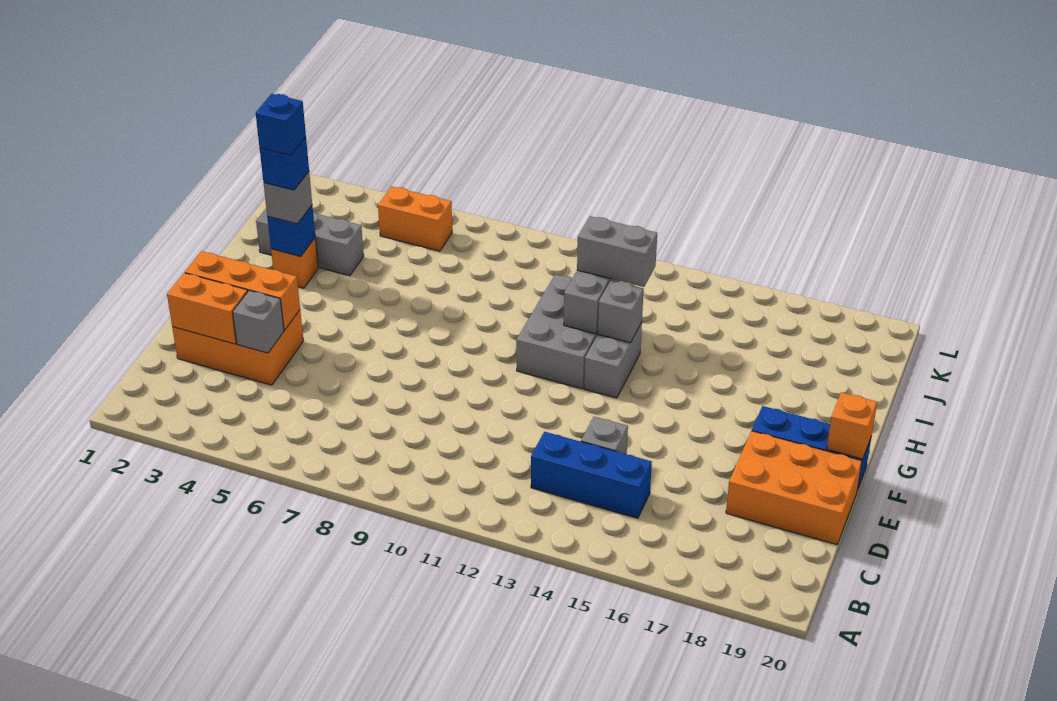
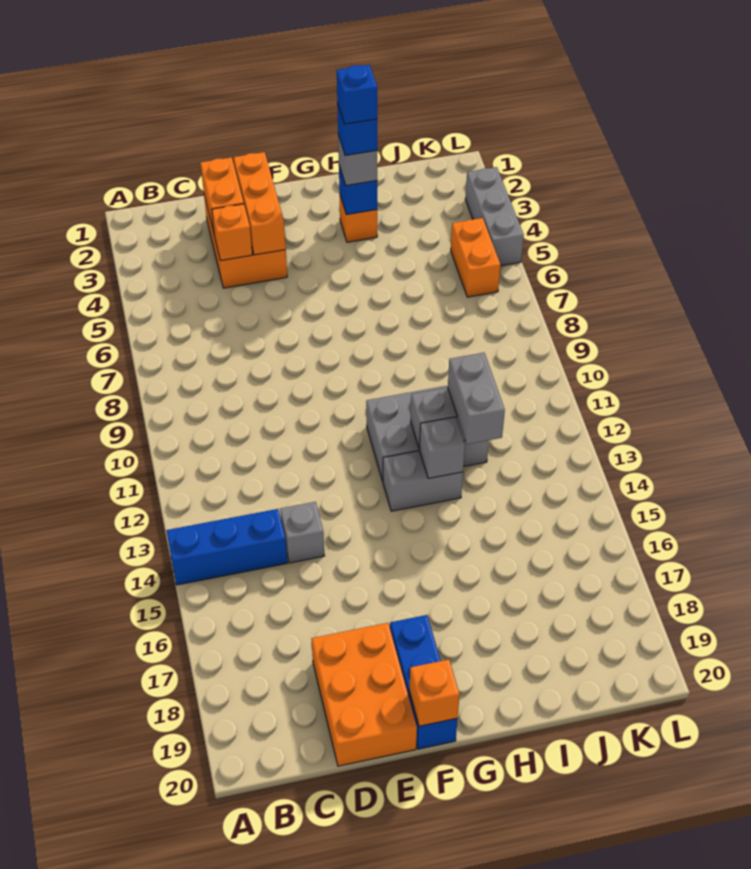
blue brick C13:C15 level 1 -> blue brick A14:C14 level 1
grey brick D4 level 2 -> orange brick D4 level 2
grey brick I2:I4 level 1 -> grey brick L3:L5 level 1

